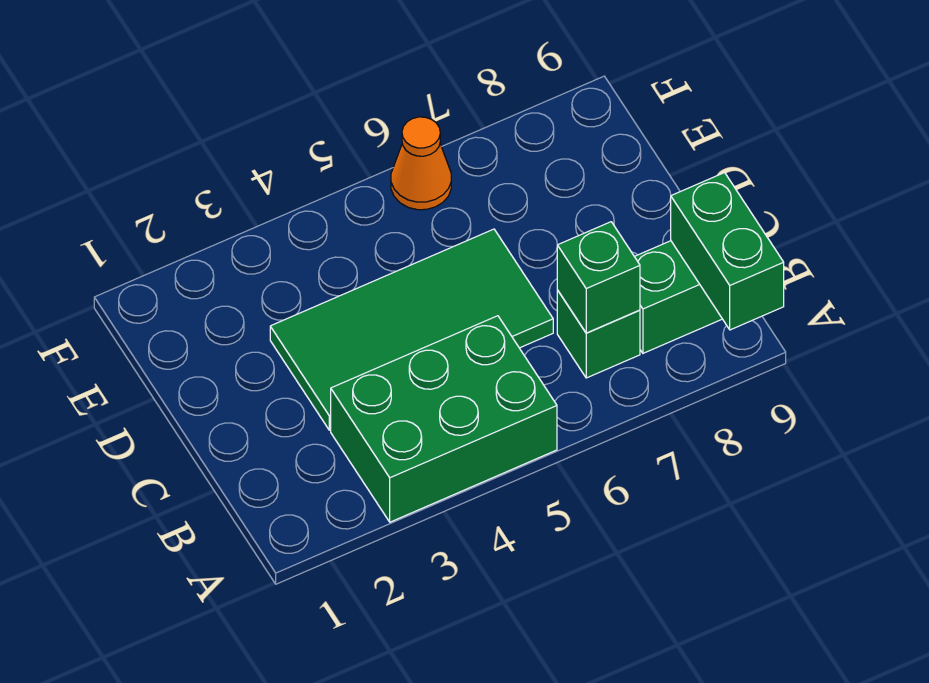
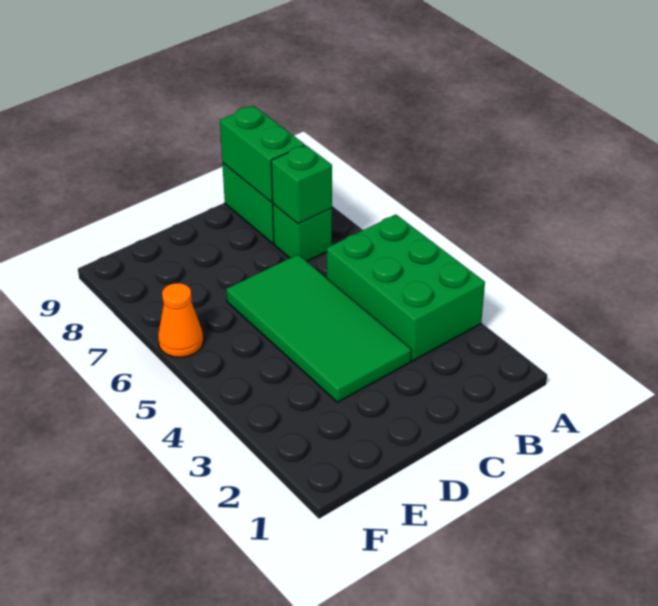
green brick A9:B9 level 2 -> green brick B8:B9 level 2

